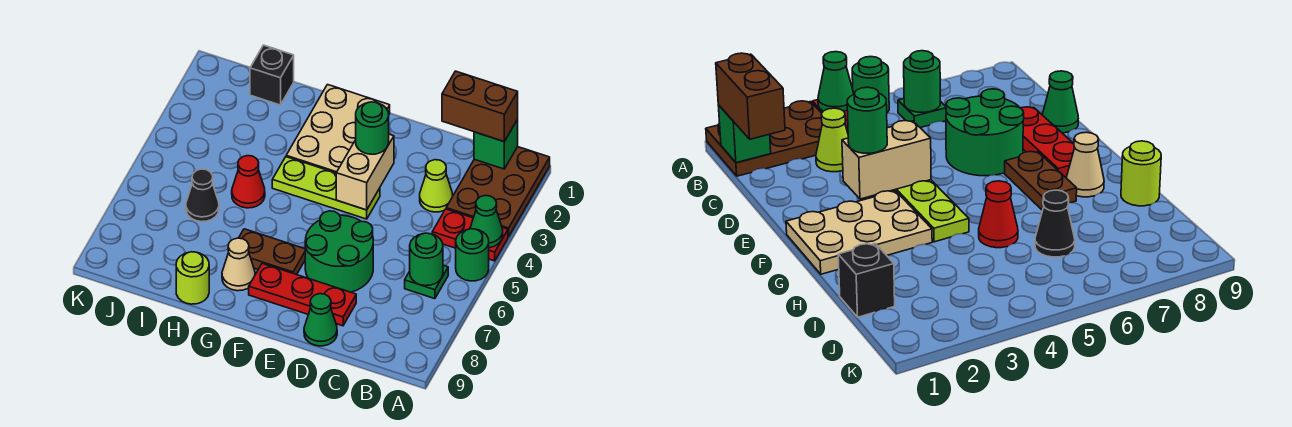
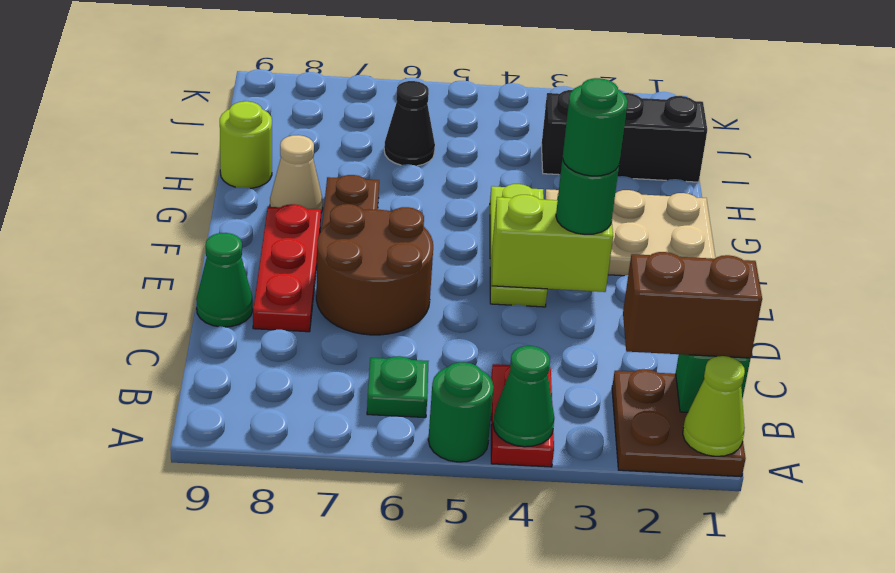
brown plate A1:B3 level 1 -> brown plate A1:B2 level 1
brown brick B1:C1 level 3 -> brown brick B1:B2 level 3
green round brick B6 level 2 -> green round brick E3 level 4
lime cone C3 level 1 -> lime cone A1 level 2
green round brick D6:E7 level 1 -> brown round brick D6:E7 level 1
tan brick E3:E4 level 2 -> lime brick E3:E4 level 2
red cone H5 level 1 -> none
black brick I1 level 1 -> black brick I1:I3 level 1

